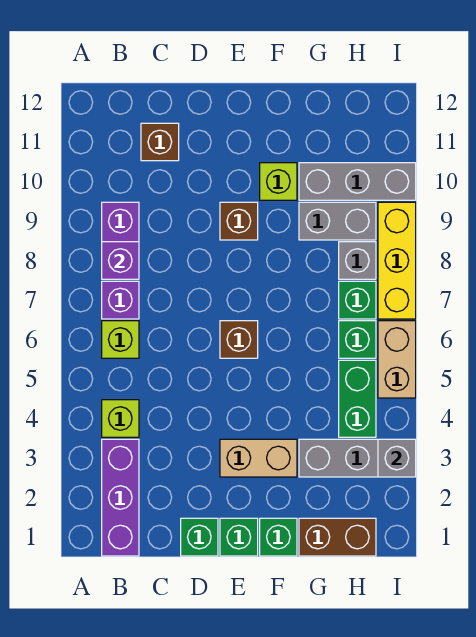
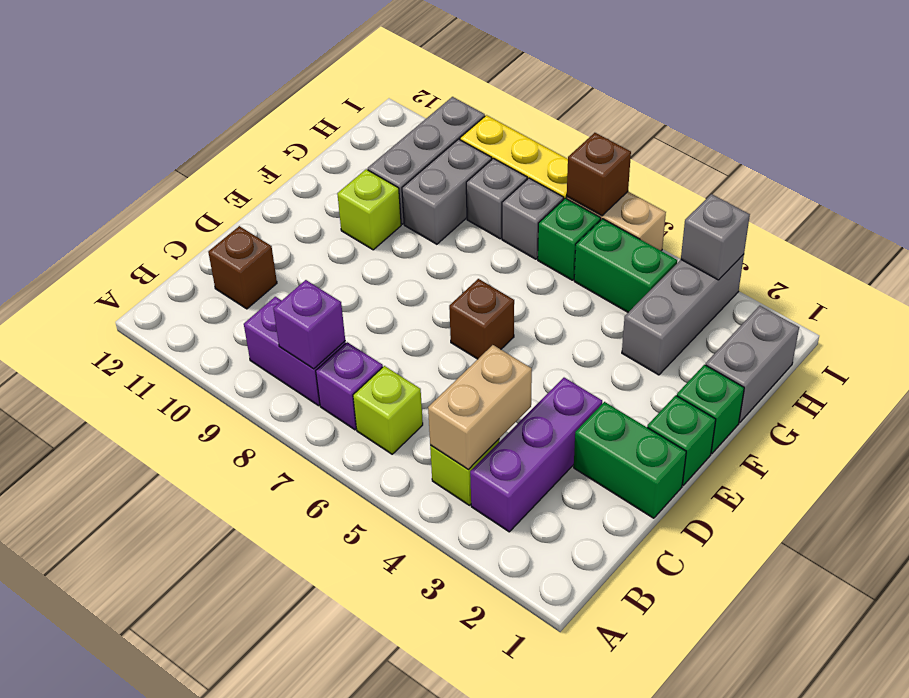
purple brick B1:B3 level 1 -> purple brick B3:D3 level 1
green brick D1 level 1 -> green brick D1:D2 level 1
tan brick E3:F3 level 1 -> tan brick B4:C4 level 2
brown brick E9 level 1 -> brown brick I6 level 2
brown brick G1:H1 level 1 -> grey brick G1:H1 level 1
green brick H7 level 1 -> grey brick H7 level 1

